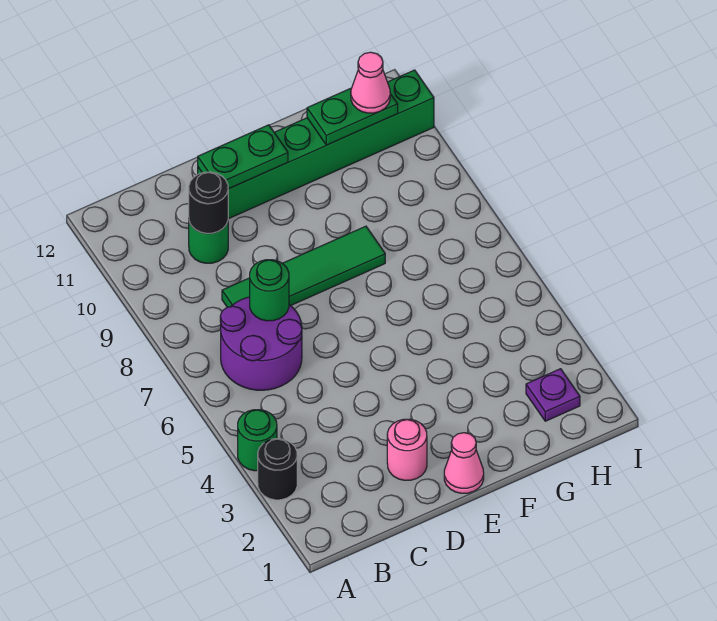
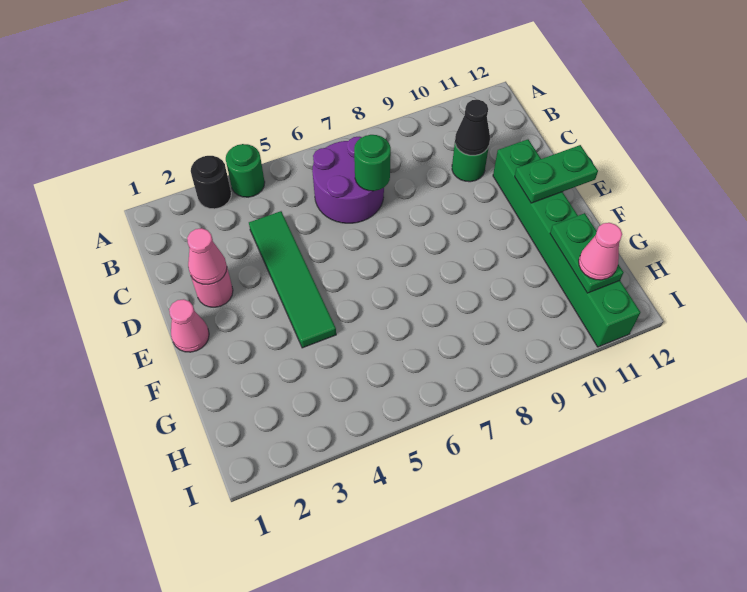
green tile C8:F8 level 1 -> green tile C4:F4 level 1
black round brick C10 level 2 -> black cone C10 level 2
none -> pink cone D2 level 2
green plate D11:E11 level 2 -> green plate E11:E12 level 2
purple plate H2 level 1 -> none

